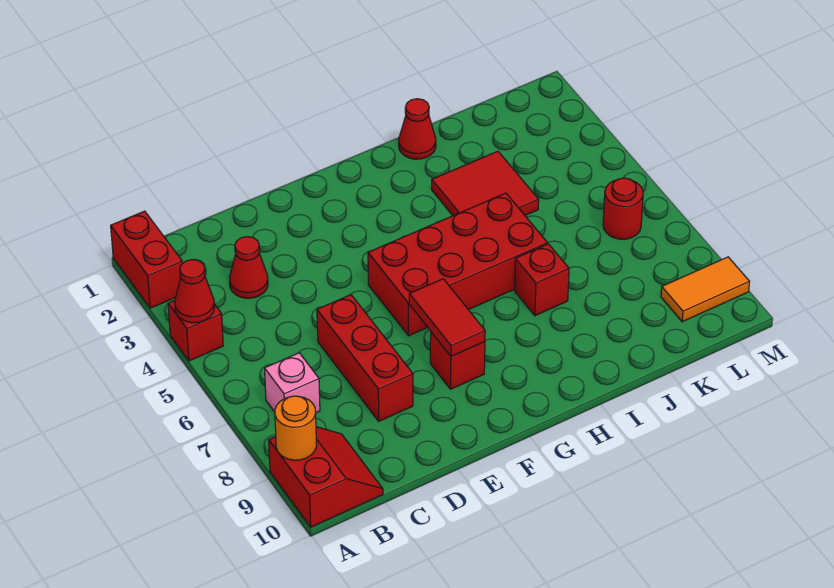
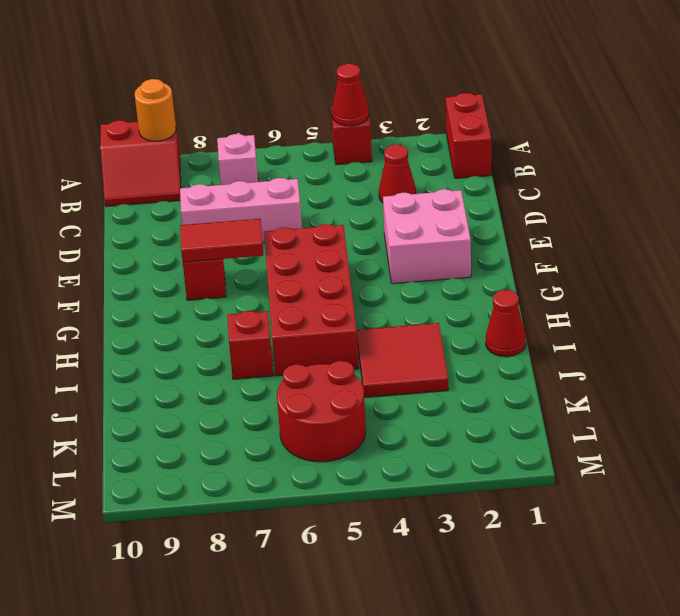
red brick A1:A2 level 1 -> red brick A1:B1 level 1
red brick D6:D8 level 1 -> pink brick D6:D8 level 1
none -> pink brick E2:F3 level 1
red round brick L6 level 1 -> red round brick K5:L6 level 1
orange tile L9:M9 level 1 -> none

